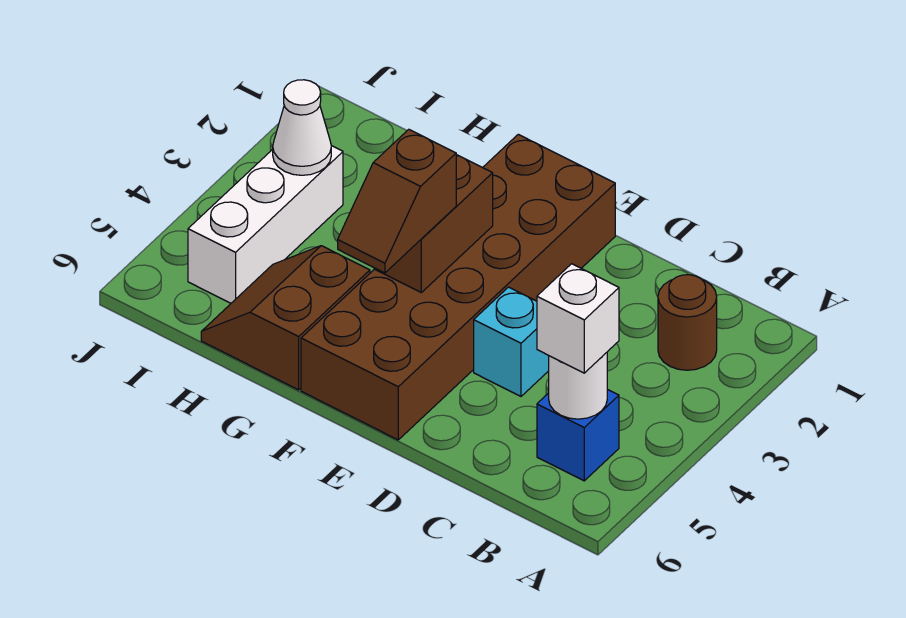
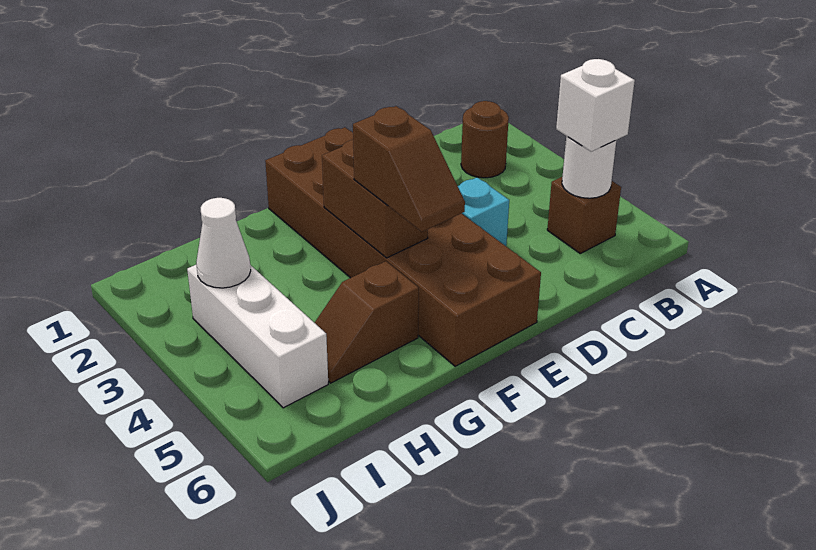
blue brick B5 level 1 -> brown brick B5 level 1
brown slope G5:H6 level 1 top G -> brown slope G5:H5 level 1 top G

